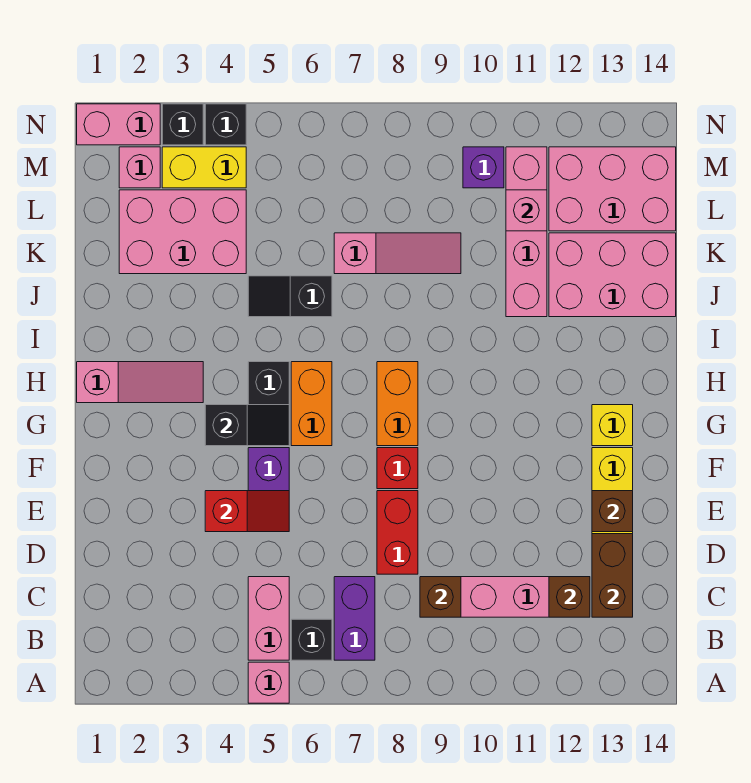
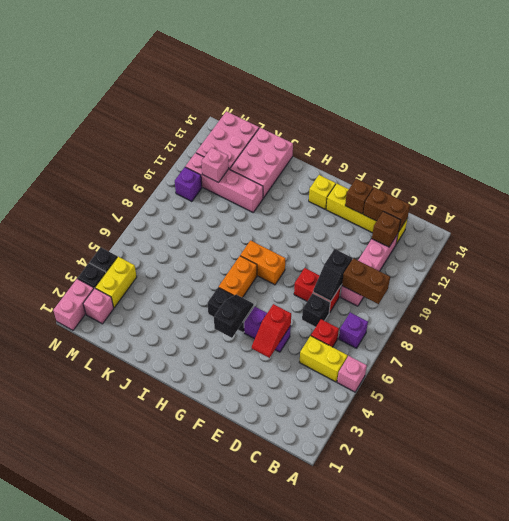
pink brick B5:C5 level 1 -> yellow brick B5:C5 level 1
black brick B6 level 1 -> black brick D7 level 1
purple brick B7:C7 level 1 -> purple brick B7 level 1
brown brick C9 level 2 -> brown brick B9:C9 level 2
red slope E4:E5 level 2 top 4 -> red slope E4:E5 level 2 top 5
red brick F8 level 1 -> red brick C6 level 1
orange brick G6:H6 level 1 -> orange brick H6:H7 level 1
pink slope H1:H3 level 1 top 1 -> none
black slope J5:J6 level 1 top 6 -> black slope D8:D9 level 2 top 9
pink brick K2:L4 level 1 -> none
pink slope K7:K9 level 1 top 7 -> none

